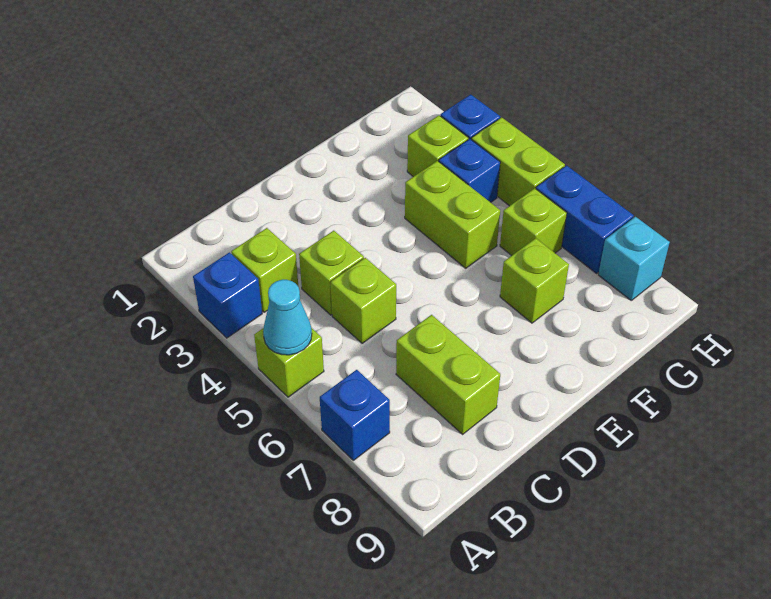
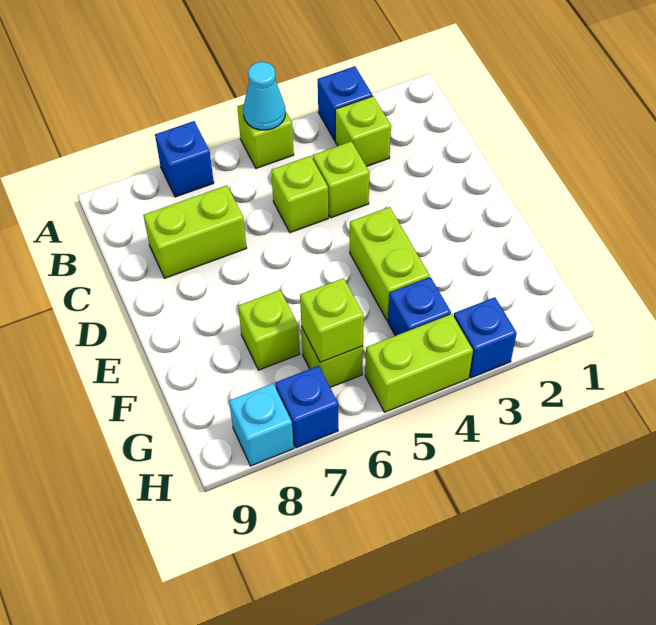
lime brick F4:F5 level 1 -> lime brick E4:F4 level 1
lime brick G3 level 1 -> lime brick G6 level 2
blue brick H6:H7 level 1 -> blue brick H7 level 1

